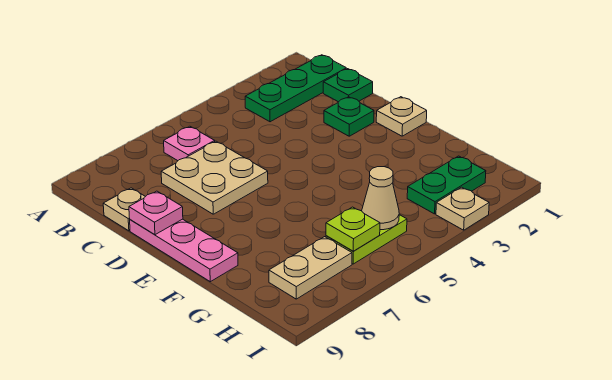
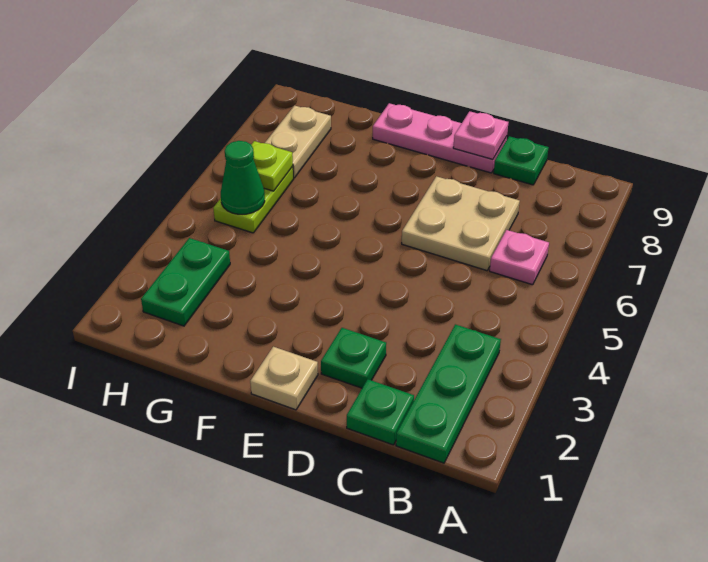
tan plate C9 level 1 -> green plate C9 level 1
tan cone H5 level 2 -> green cone H5 level 2
tan plate I3 level 1 -> none

